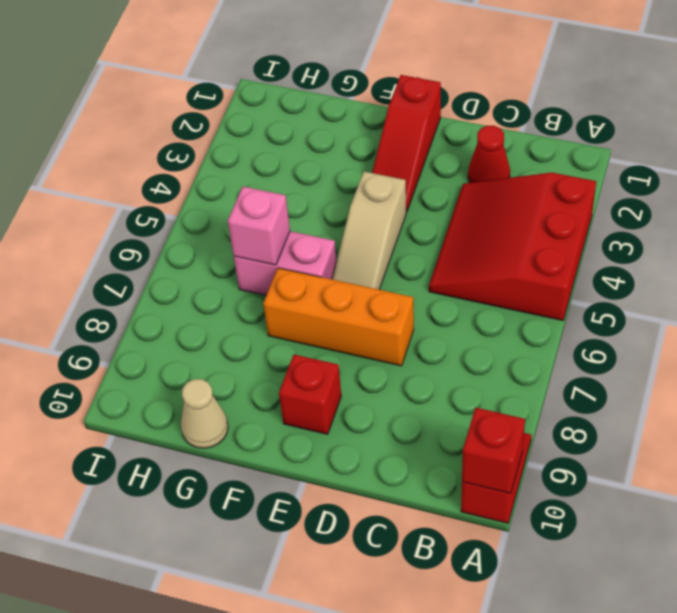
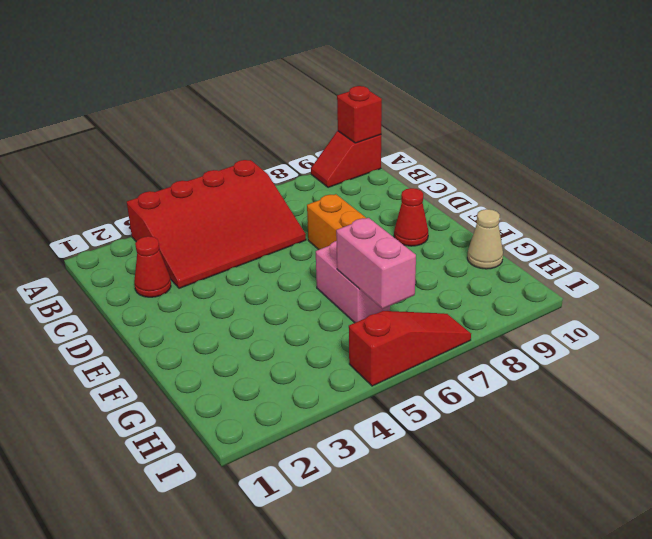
red slope A3:C5 level 1 top A -> red slope A3:C6 level 1 top A
red slope E1:E3 level 1 top 1 -> red slope I5:I7 level 1 top 5
tan slope E4:E6 level 1 top 4 -> none
red brick E9 level 1 -> red cone E9 level 1
pink brick G6 level 2 -> pink brick G6:H6 level 2

